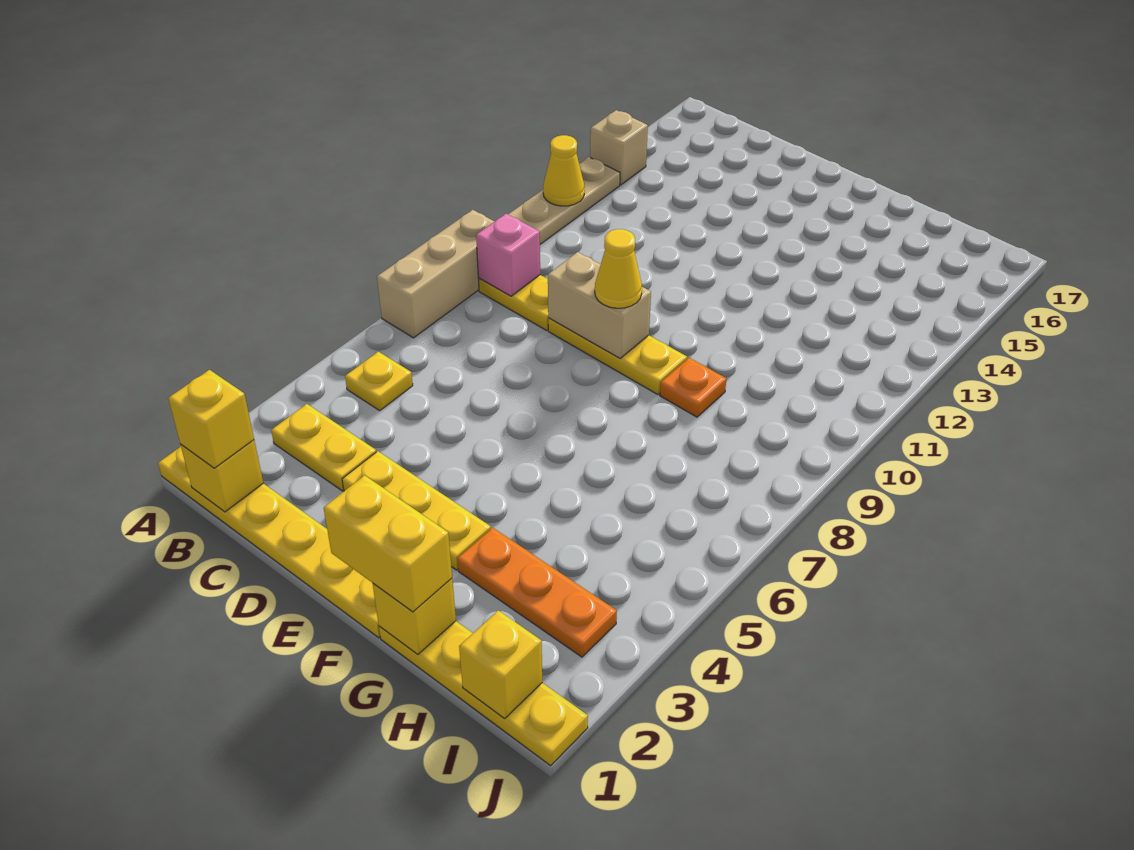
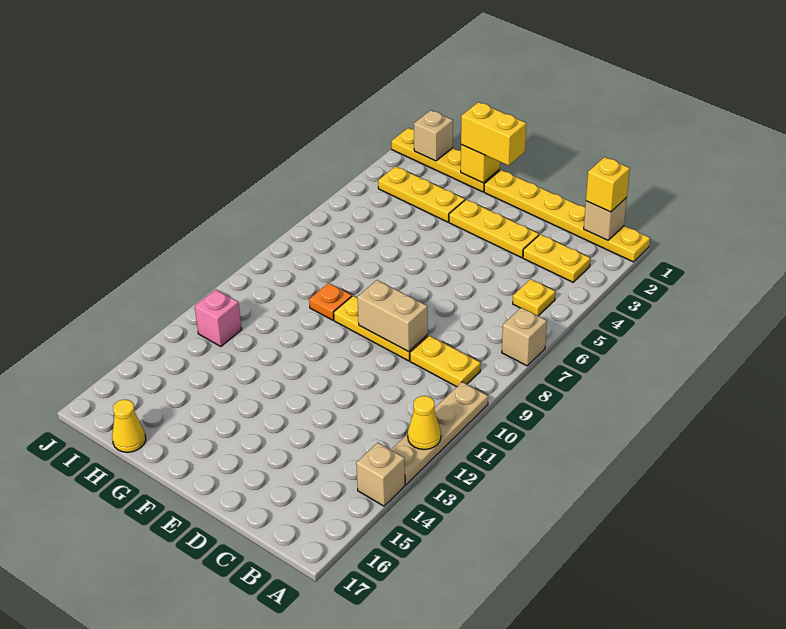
tan brick A7:A9 level 1 -> tan brick A7 level 1
yellow brick B1 level 2 -> tan brick B1 level 2
pink brick B9 level 2 -> pink brick I12 level 1
yellow cone E9 level 3 -> yellow cone H17 level 1
orange plate G3:I3 level 1 -> yellow plate G3:I3 level 1
yellow brick I1 level 2 -> tan brick I1 level 2

